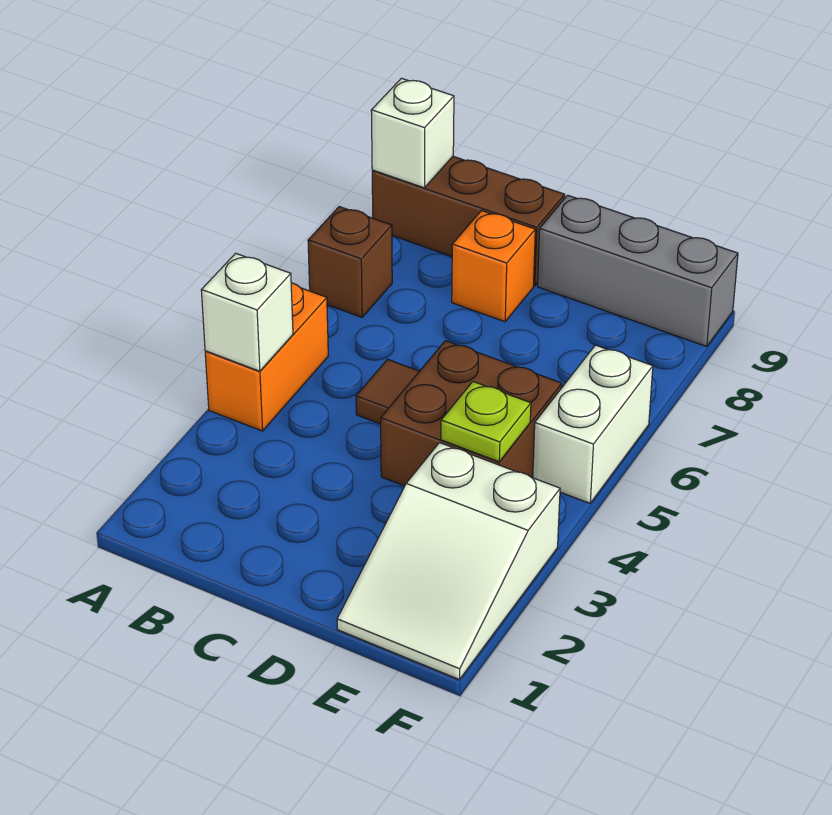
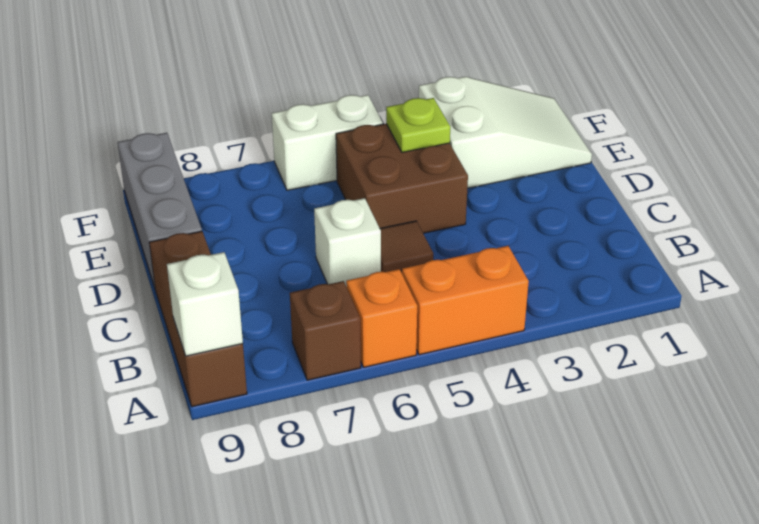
white brick A4 level 2 -> white brick C6 level 1
orange brick C8 level 1 -> orange brick A6 level 1

